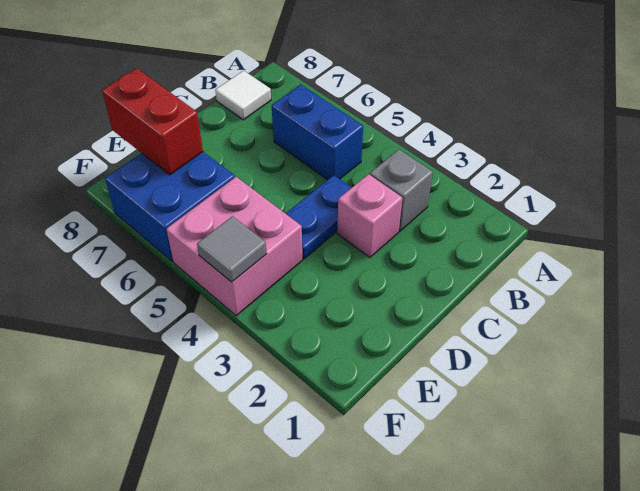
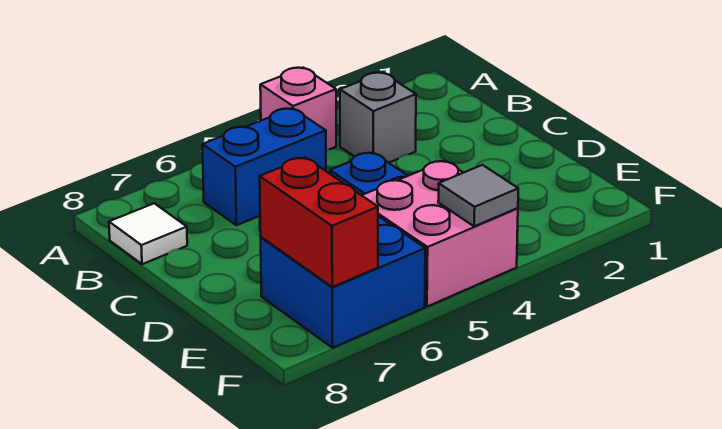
pink brick C3 level 1 -> pink brick A4 level 1
red brick E7:E8 level 2 -> red brick E7:F7 level 2

